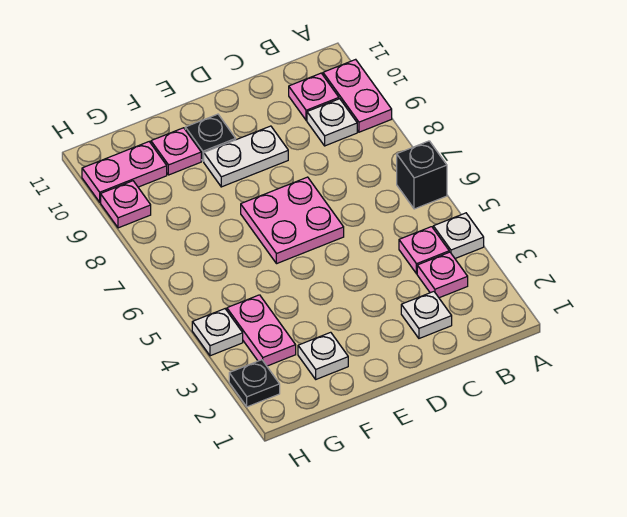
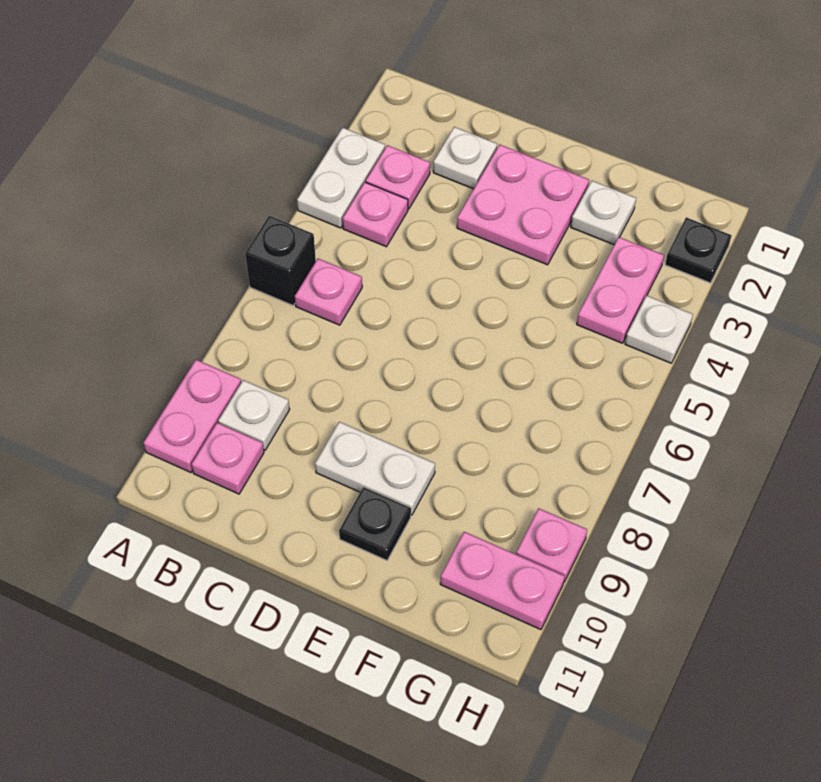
white plate A4 level 1 -> white plate A3:A4 level 1
pink plate D6:E7 level 1 -> pink plate D2:E3 level 1
pink plate F10 level 1 -> pink plate B6 level 1

